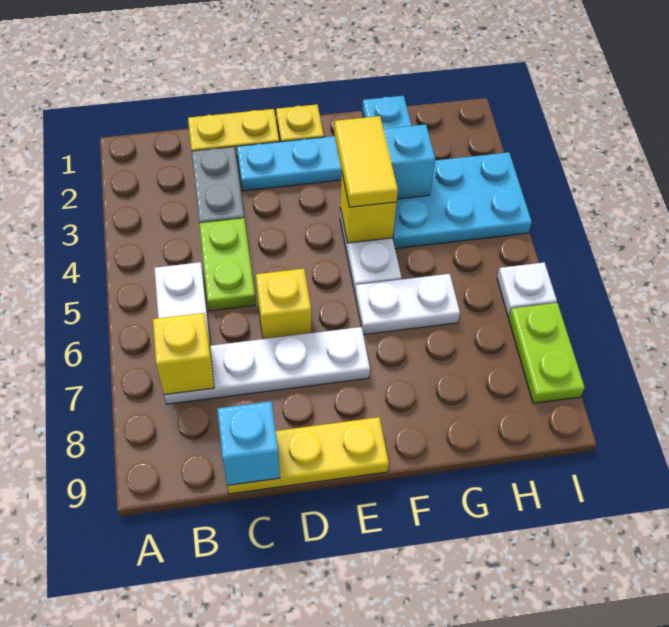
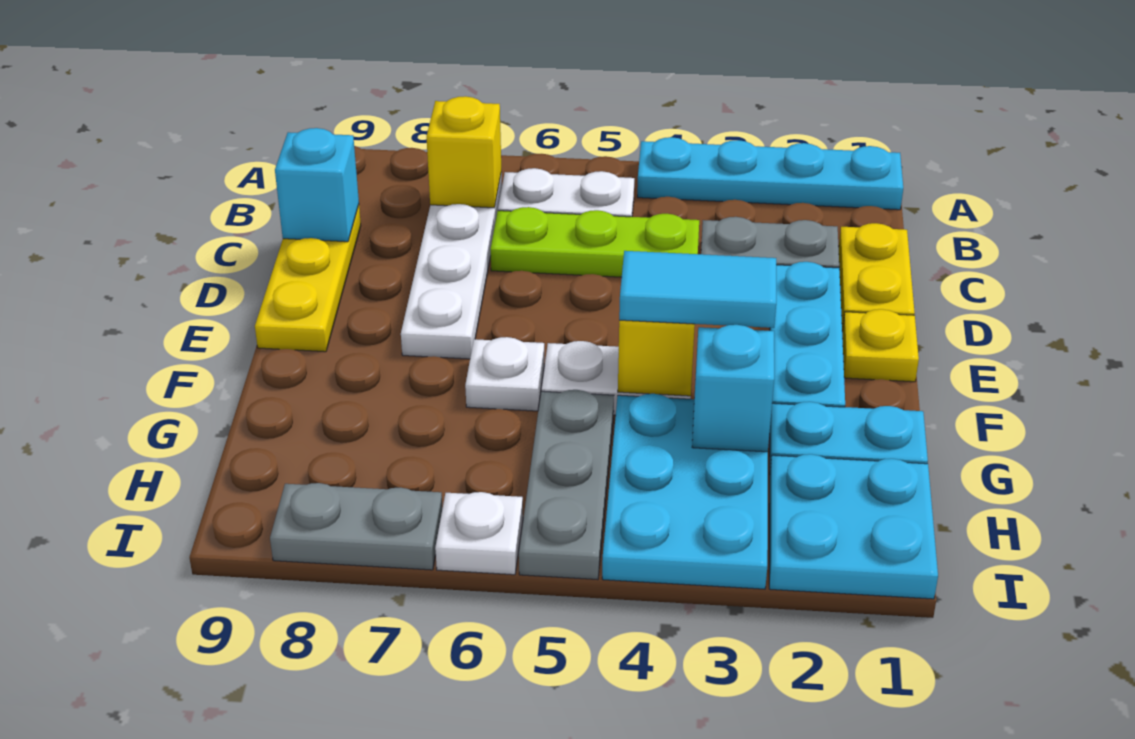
none -> cyan plate A1:A4 level 1
lime plate C4:C5 level 1 -> lime plate C4:C6 level 1
yellow brick D6 level 1 -> none
yellow tile F3:F4 level 3 -> cyan tile F3:F4 level 3
white plate F6:G6 level 1 -> white plate F6 level 1
none -> grey plate G5:I5 level 1
none -> cyan plate H1:I2 level 1
lime plate I7:I8 level 1 -> grey plate I7:I8 level 1

